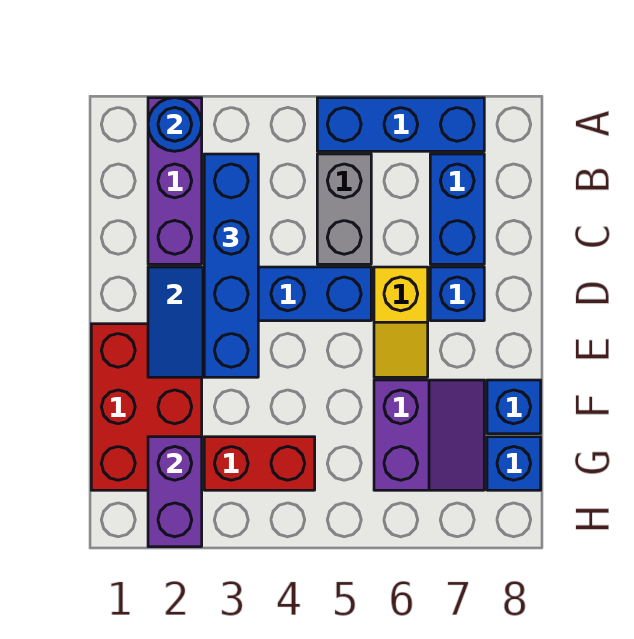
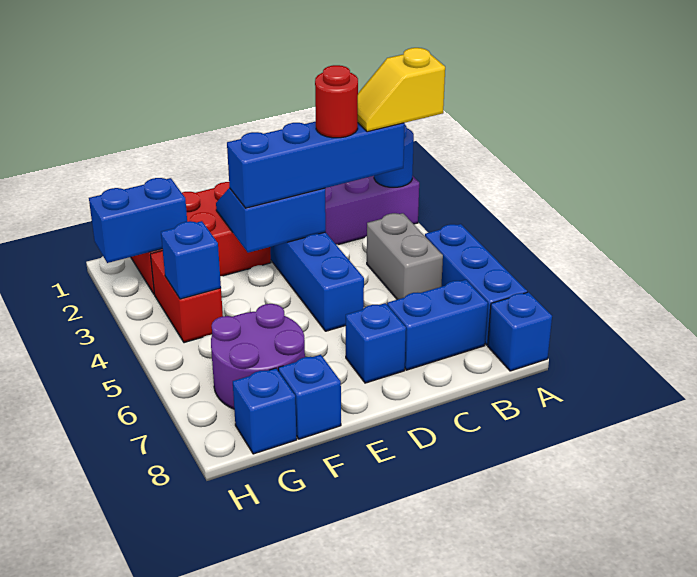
none -> blue brick A8 level 1
grey brick B5:C5 level 1 -> grey brick B4:B5 level 1
none -> red round brick C3 level 4
yellow slope D6:E6 level 1 top D -> yellow slope A3:B3 level 4 top A
purple slope F6:G7 level 1 top 6 -> purple round brick F6:G7 level 1
purple brick G2:H2 level 2 -> blue brick G2:H2 level 2
none -> blue brick G4 level 2

